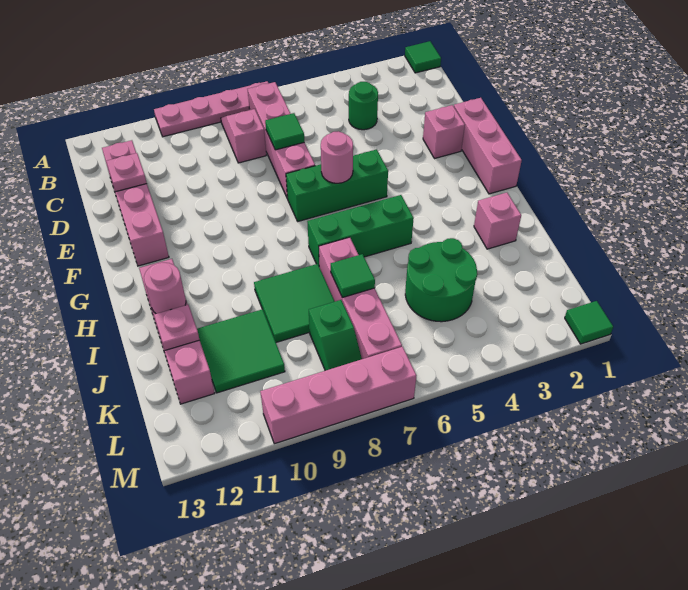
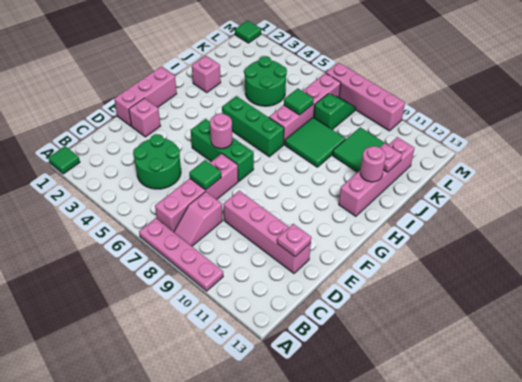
green round brick C4 level 1 -> green round brick C4:D5 level 1
pink brick C12:F12 level 1 -> pink brick D9:D12 level 1

